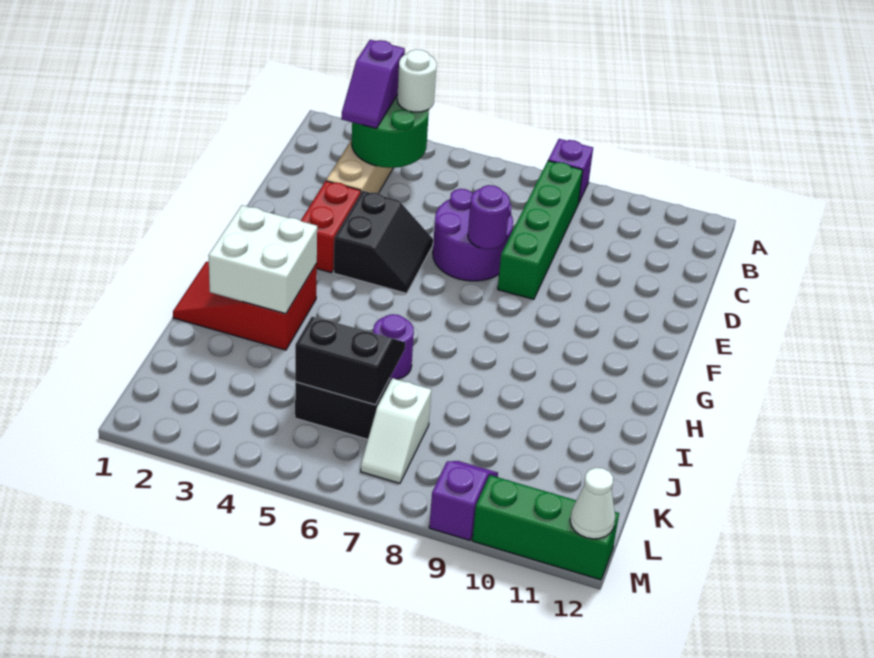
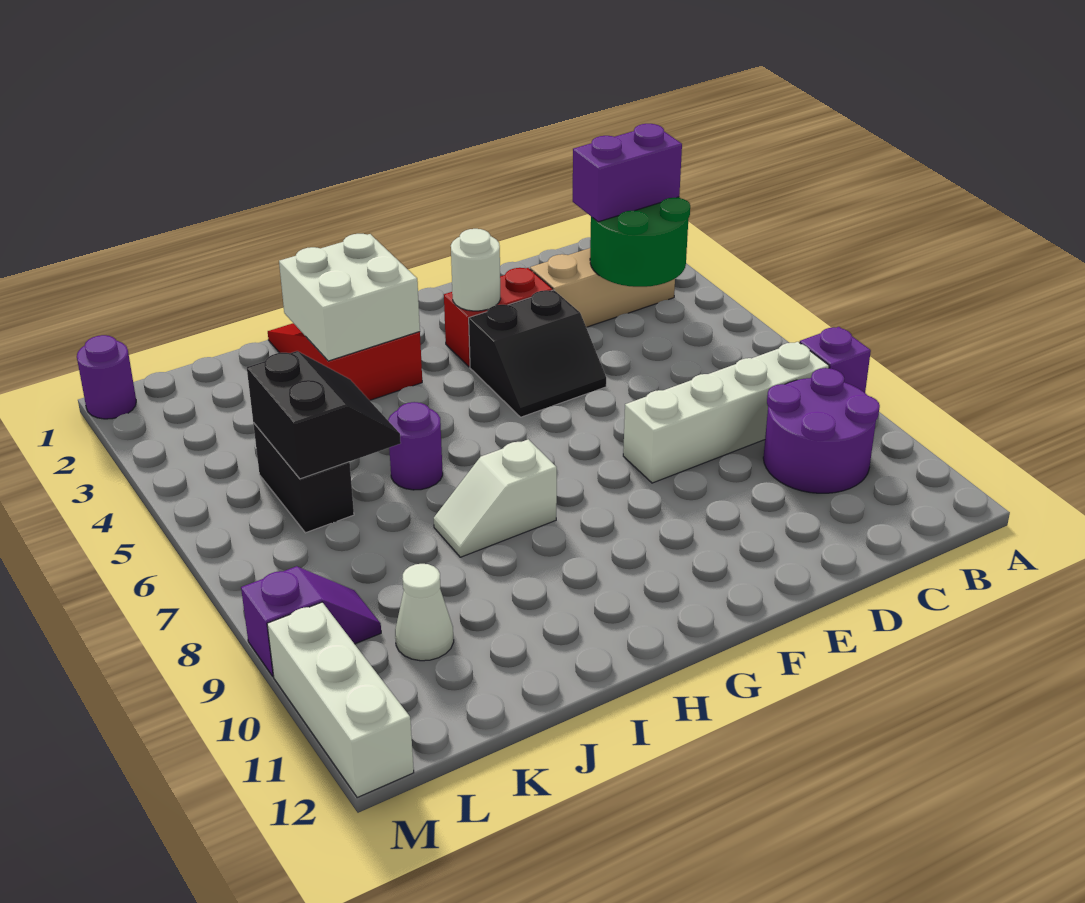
purple slope B3:C3 level 3 top B -> purple brick B3:C3 level 3
white round brick B4 level 3 -> white round brick F3 level 2
green brick B8:E8 level 1 -> white brick B8:E8 level 1
purple round brick D6:E7 level 1 -> purple round brick B9:C10 level 1
purple round brick E7 level 2 -> purple round brick M1 level 1
white slope K7:L7 level 1 top K -> white slope H8:I8 level 1 top H
green brick M10:M12 level 1 -> white brick M10:M12 level 1
white cone M12 level 2 -> white cone K10 level 1

